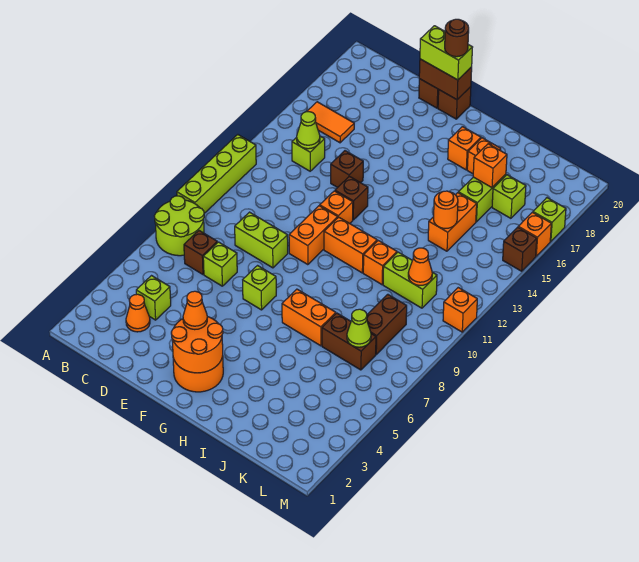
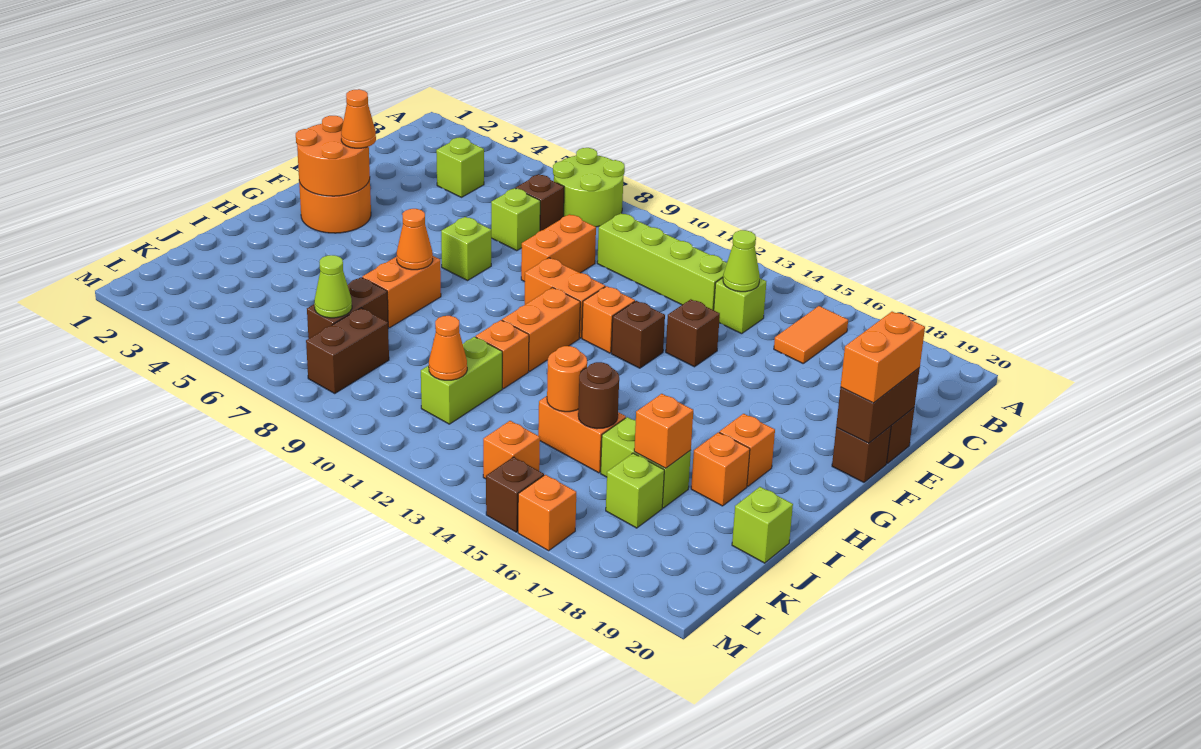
lime brick A9:A12 level 1 -> lime brick C10:C13 level 1
orange cone C3 level 1 -> orange cone H7 level 2
lime brick D9:E9 level 1 -> orange brick D9:E9 level 1
lime brick E20:F20 level 3 -> orange brick E20:F20 level 3
brown round brick F20 level 4 -> brown round brick J15 level 2
brown brick K8:K9 level 1 -> brown brick K8:L8 level 1
orange brick M11 level 1 -> orange brick L14 level 1
lime brick M17 level 1 -> lime brick J20 level 1

